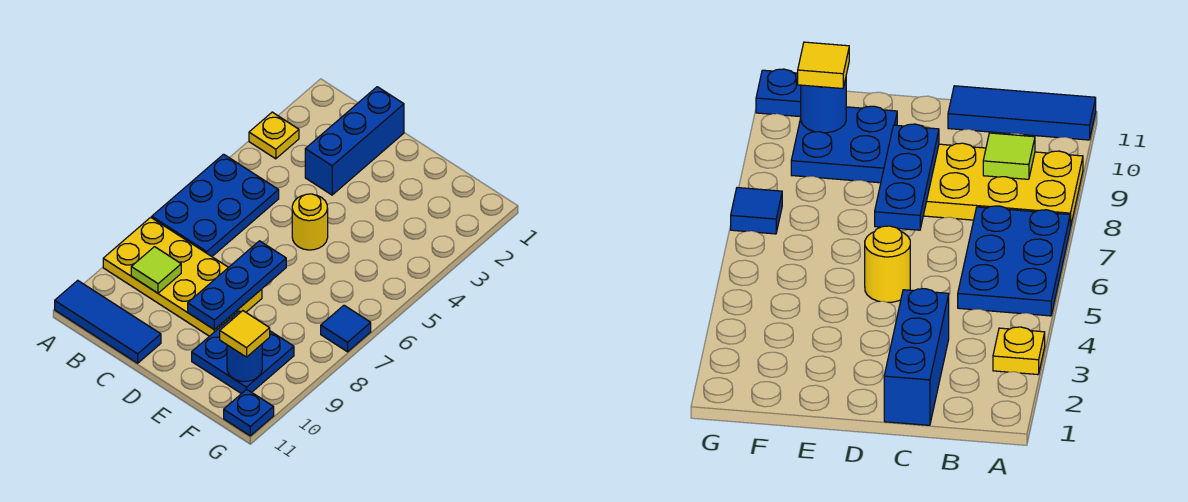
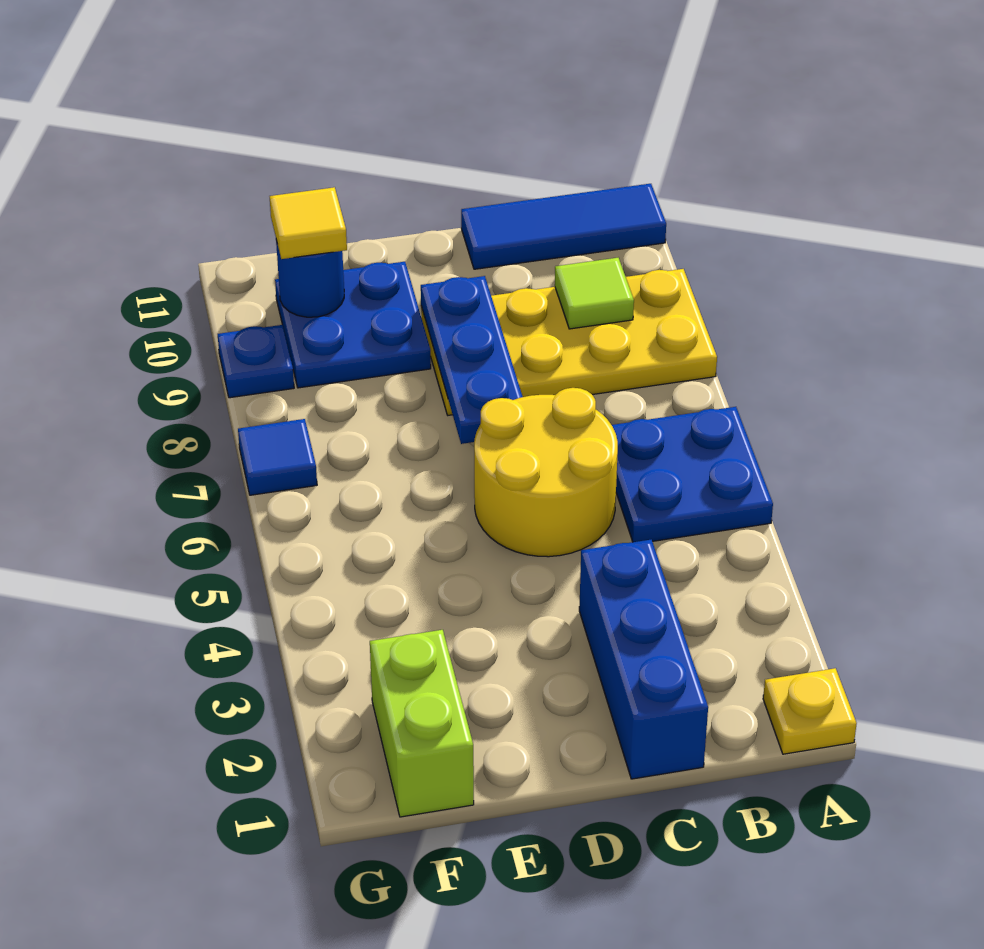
yellow plate A3 level 1 -> yellow plate A1 level 1
blue plate A5:B7 level 1 -> blue plate A5:B6 level 1
yellow round brick D5 level 1 -> yellow round brick C5:D6 level 1
none -> lime brick F1:F2 level 1
blue plate G11 level 1 -> blue plate G9 level 1

